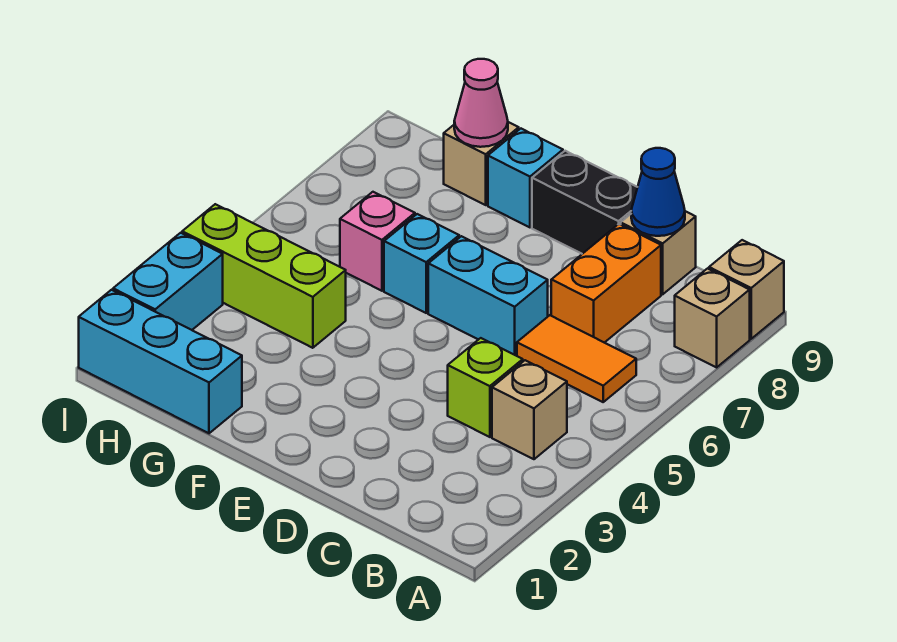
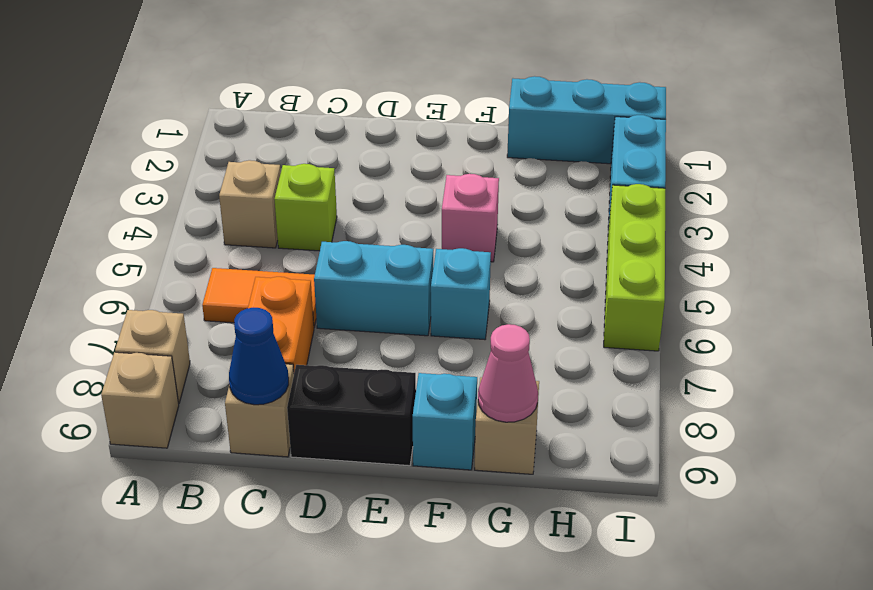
lime brick G4:I4 level 1 -> lime brick I4:I6 level 1
pink brick G6 level 1 -> pink brick F4 level 1

